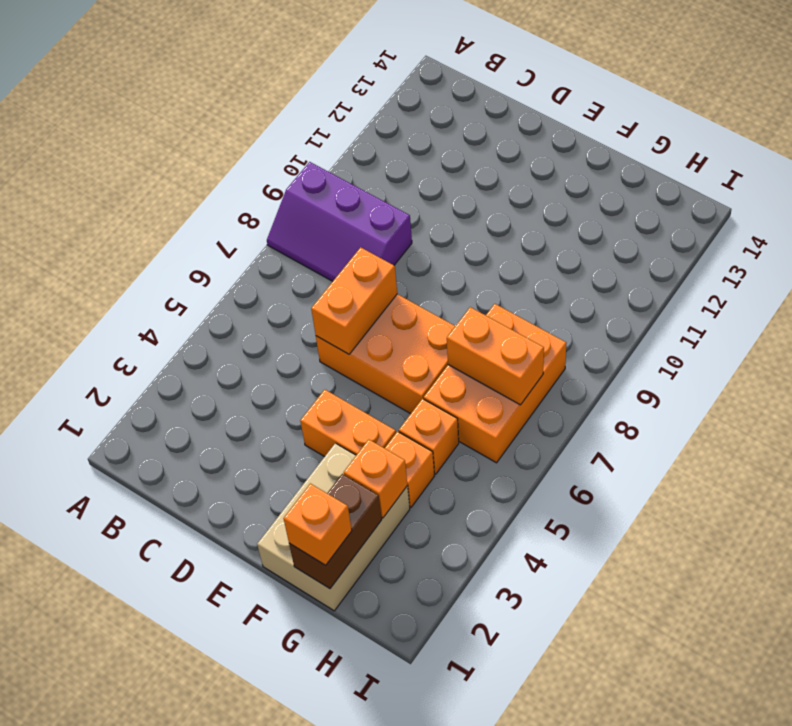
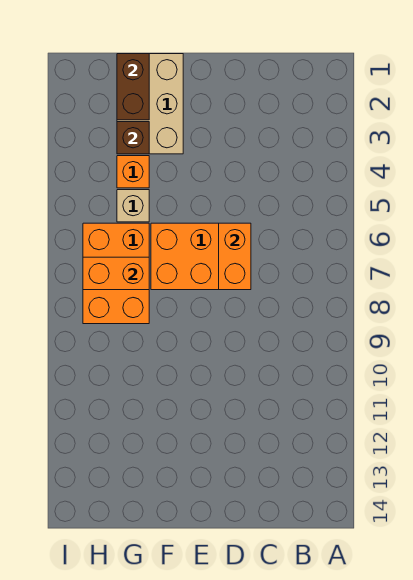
purple slope A8:C9 level 1 top 9 -> none
orange brick E4:F4 level 1 -> none
orange brick G1 level 3 -> none
orange brick G3 level 2 -> brown brick G3 level 2
orange brick G5 level 1 -> tan brick G5 level 1

